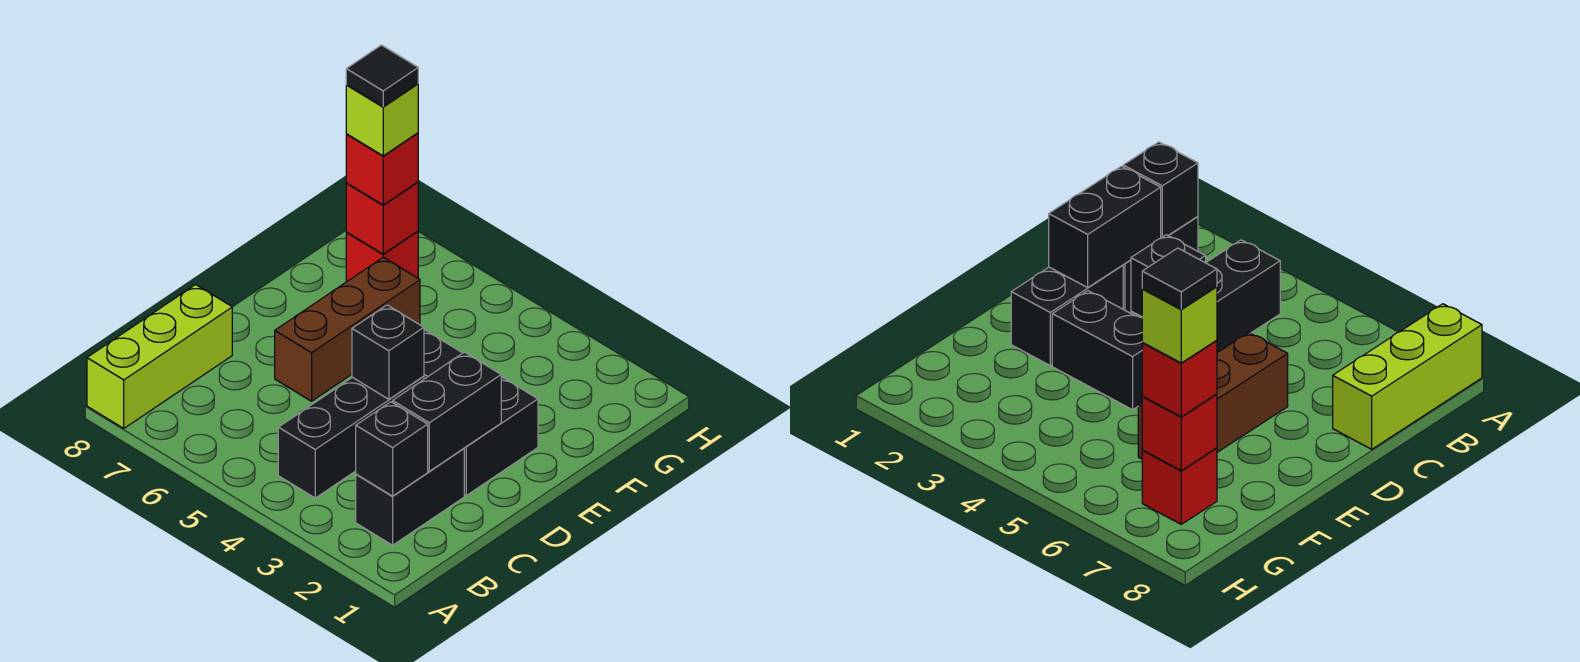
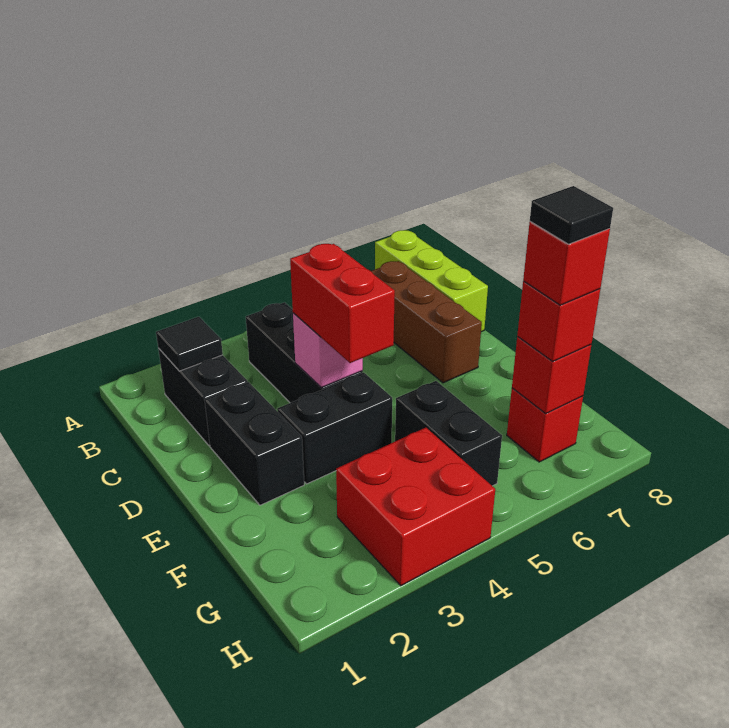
black brick B2 level 2 -> black tile B2 level 2
black brick C2:D2 level 2 -> black brick F5:G5 level 1
black brick D4 level 2 -> pink brick D4 level 2
none -> red brick D4:E4 level 3
brown brick D6:F6 level 1 -> brown brick B7:D7 level 1
none -> red brick G3:H4 level 1
lime brick G7 level 4 -> red brick G7 level 4

